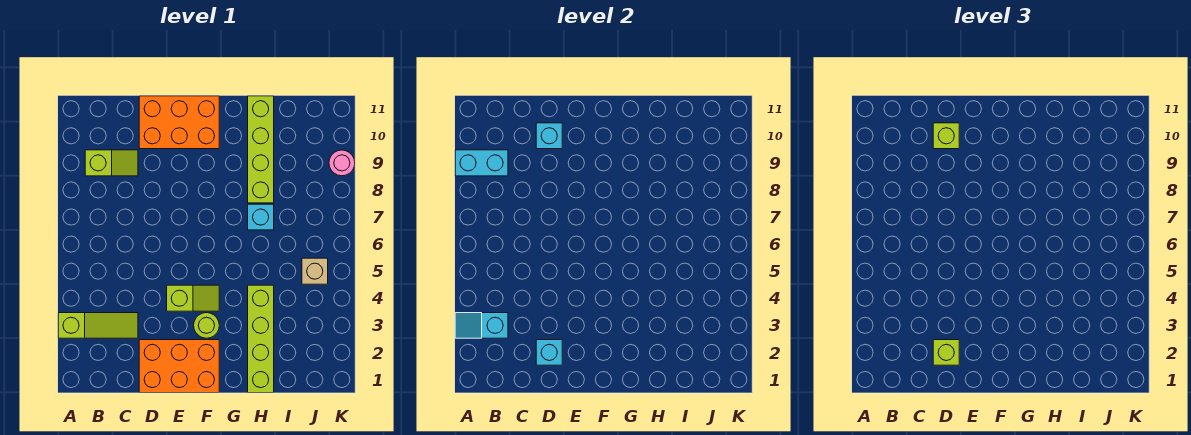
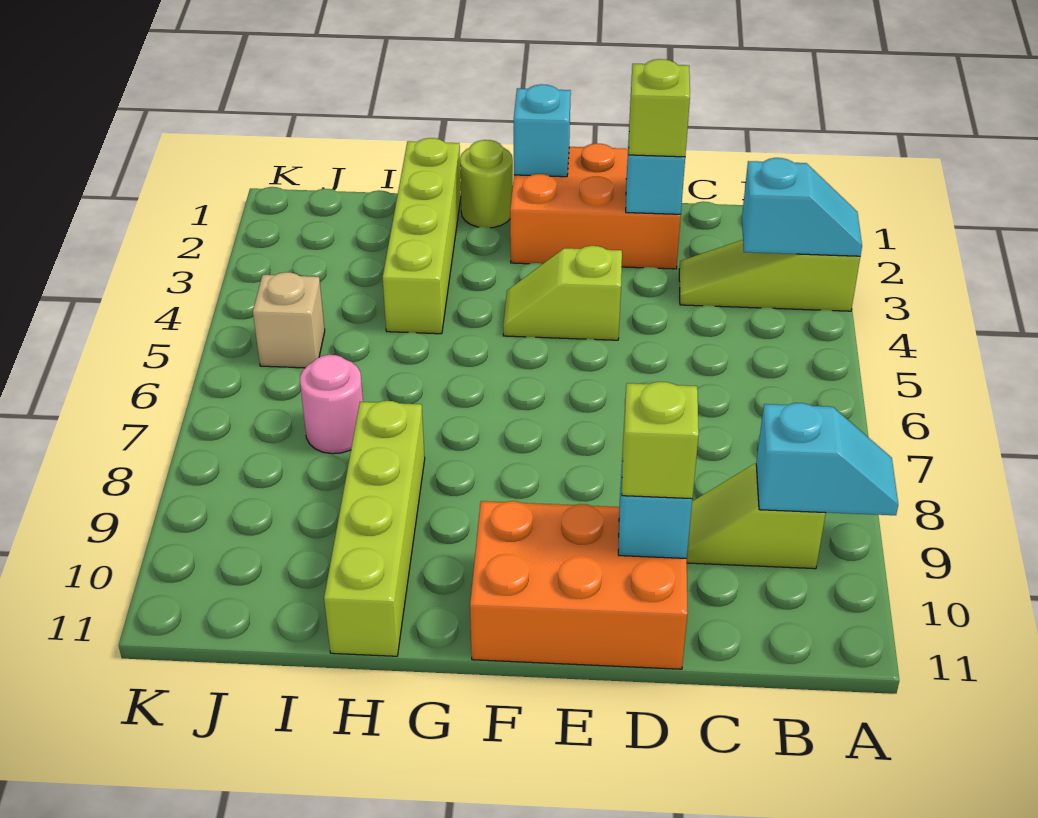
cyan brick A9:B9 level 2 -> cyan slope A9:B9 level 2 top B
lime round brick F3 level 1 -> lime round brick G1 level 1
cyan brick H7 level 1 -> cyan brick F1 level 2
pink round brick K9 level 1 -> pink round brick I7 level 1

